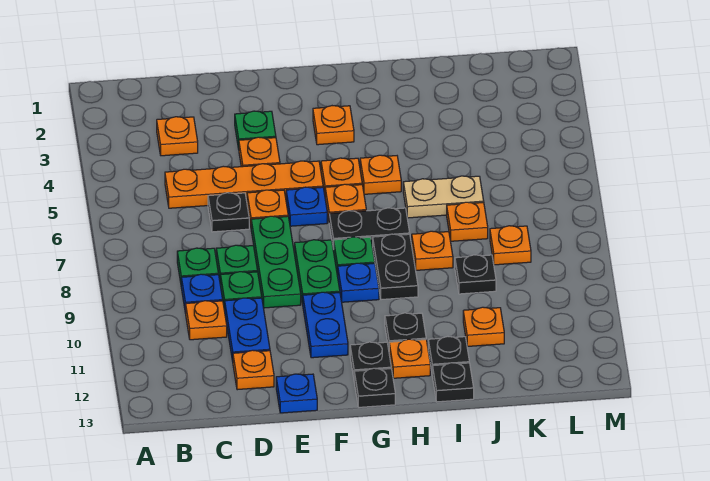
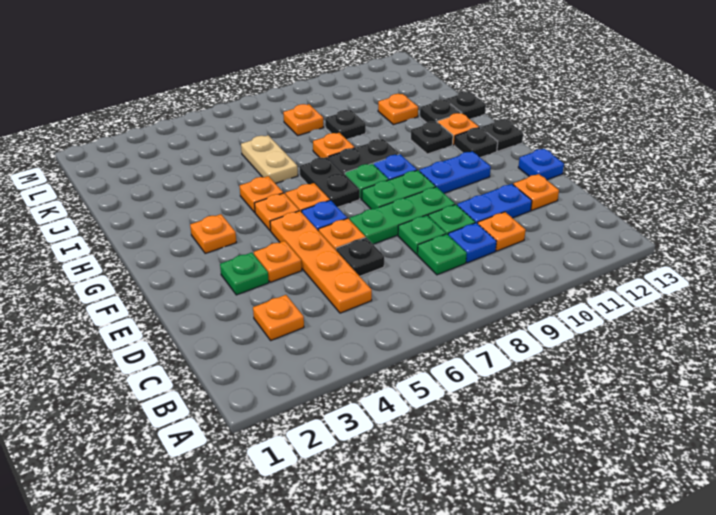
orange plate J7 level 1 -> none

